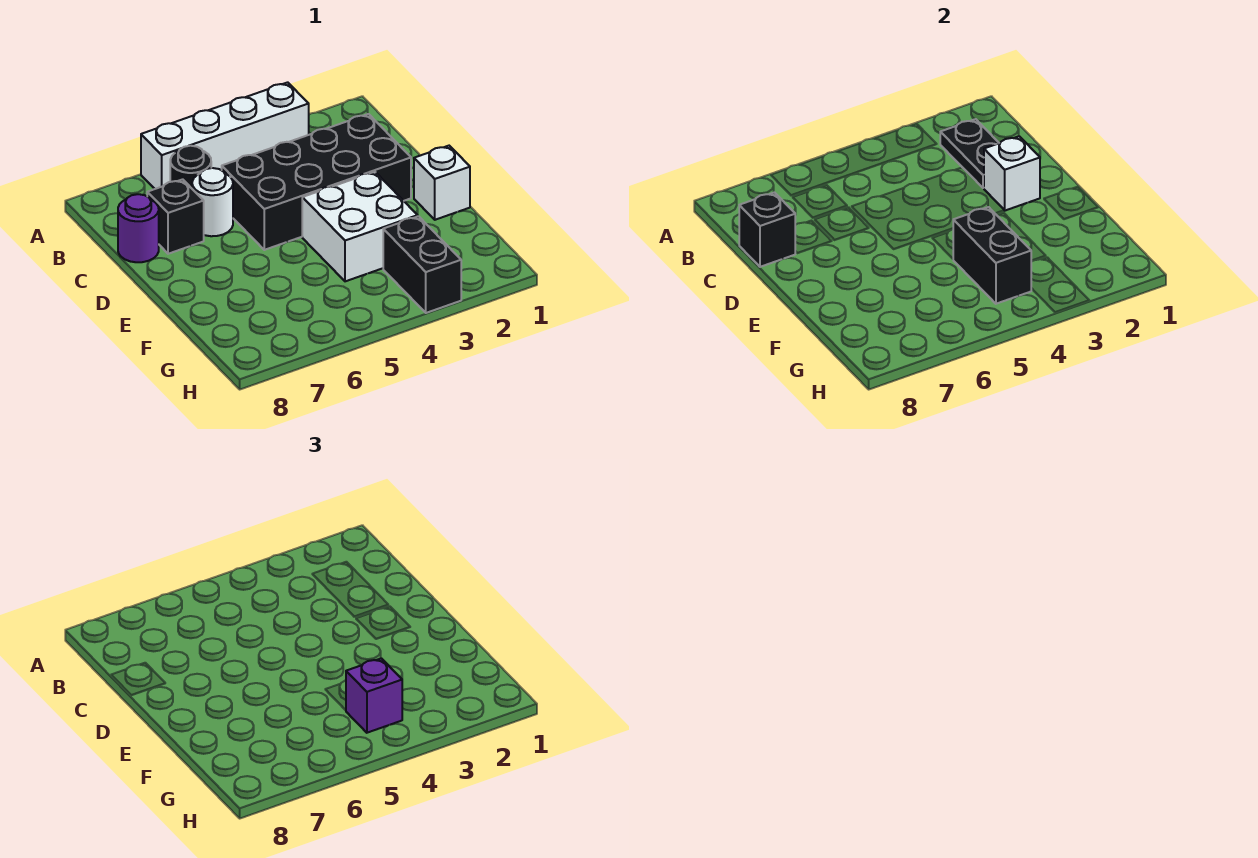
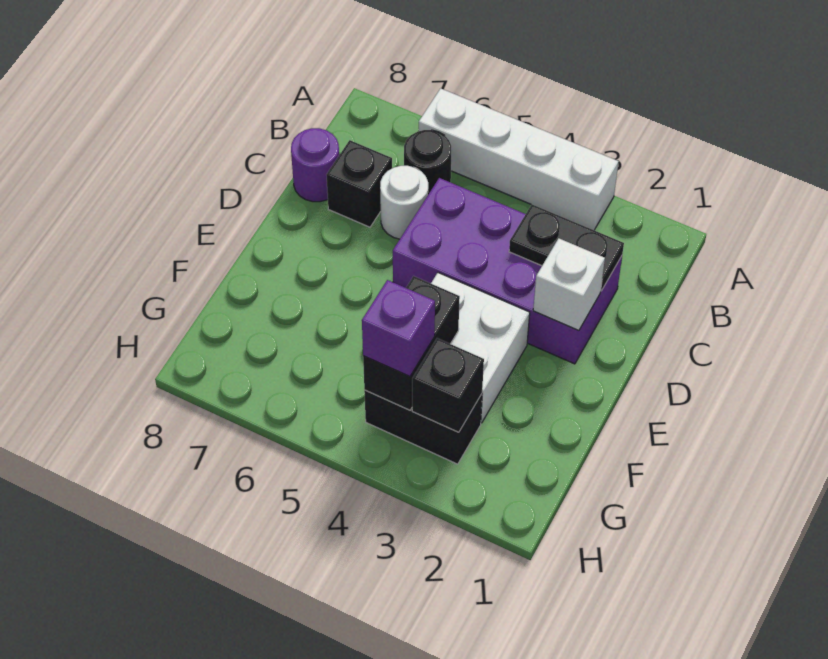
black plate B2:C2 level 2 -> black plate C2:C3 level 2
black brick C2:D5 level 1 -> purple brick C2:D5 level 1
black brick C8 level 2 -> black brick G3 level 2
white brick E1 level 1 -> none
black brick G3:H3 level 1 -> black brick G3:G4 level 1

